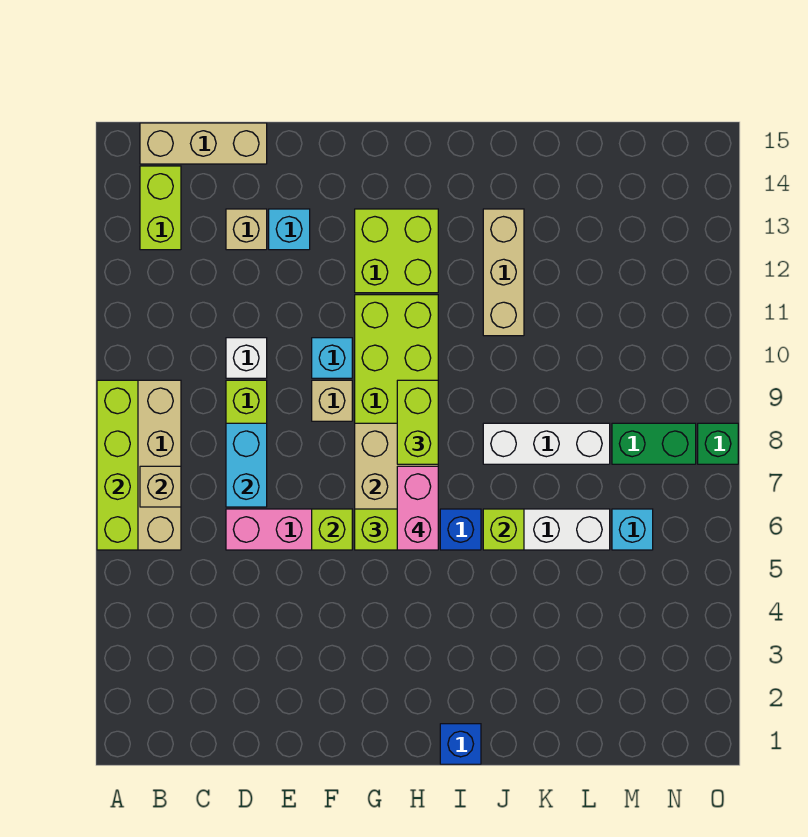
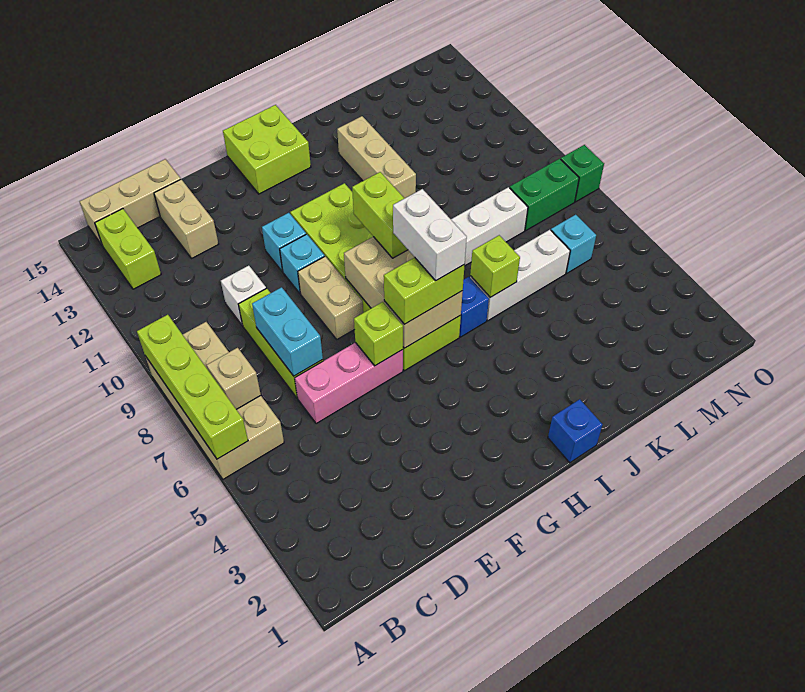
tan brick D13 level 1 -> tan brick D13:D14 level 1
cyan brick E13 level 1 -> cyan brick F11 level 1
tan brick F9 level 1 -> tan brick F8:F9 level 1
lime brick G12:H13 level 1 -> lime brick G14:H15 level 1
pink brick H6:H7 level 4 -> white brick H6:H7 level 4

